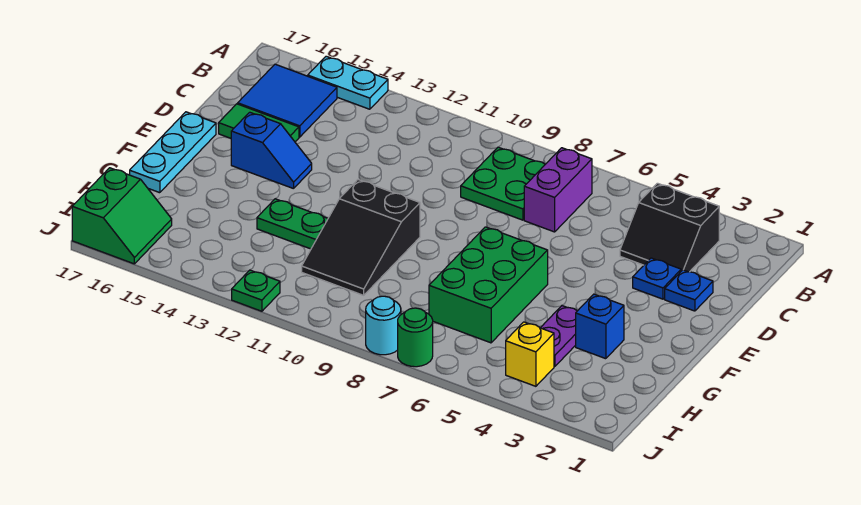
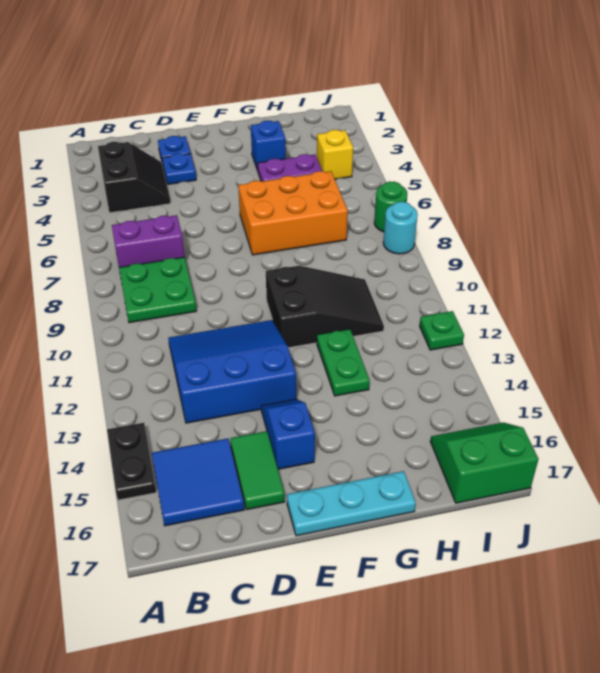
cyan plate A14:A15 level 1 -> black plate A14:A15 level 1
none -> blue slope C11:E13 level 1 top 13
green brick F6:H7 level 1 -> orange brick F6:H7 level 1

